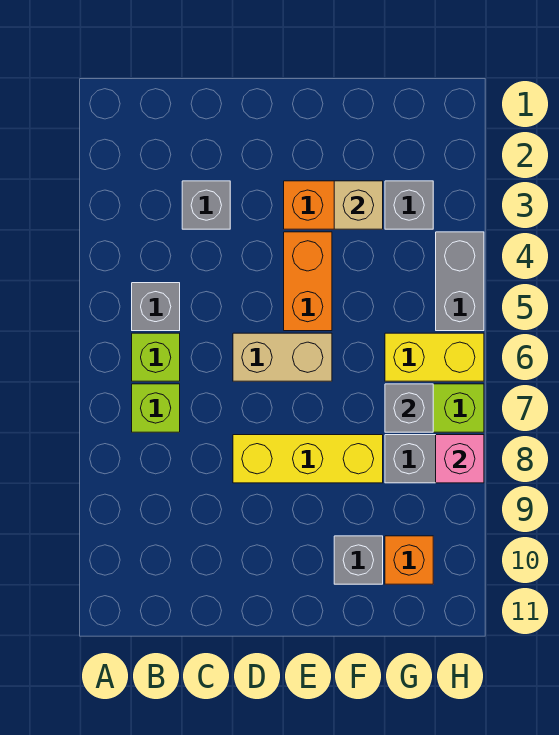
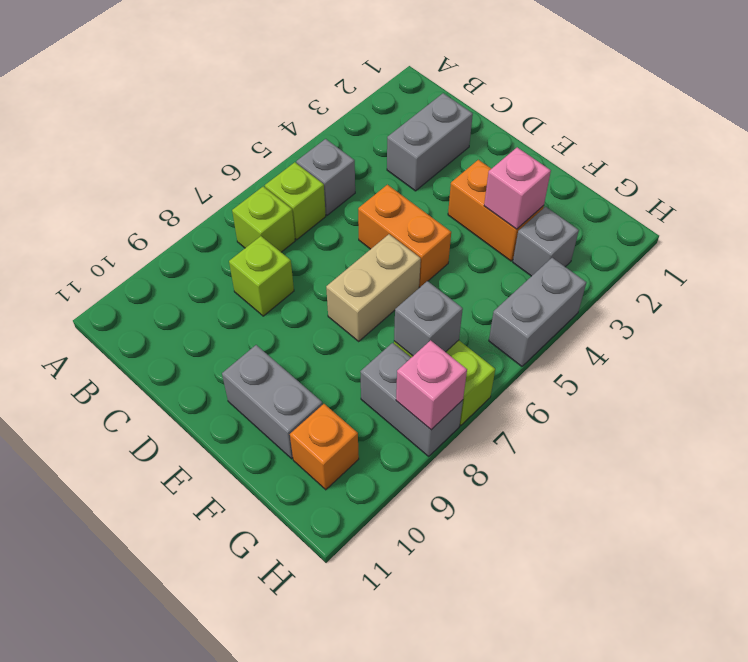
grey brick C3 level 1 -> grey brick C2:C3 level 1
none -> lime brick C8 level 1
tan brick D6:E6 level 1 -> tan brick E6:E7 level 1
yellow brick D8:F8 level 1 -> none
orange brick E4:E5 level 1 -> orange brick D5:E5 level 1
tan brick F3 level 2 -> pink brick F3 level 2
grey brick F10 level 1 -> grey brick E10:F10 level 1
yellow brick G6:H6 level 1 -> none

